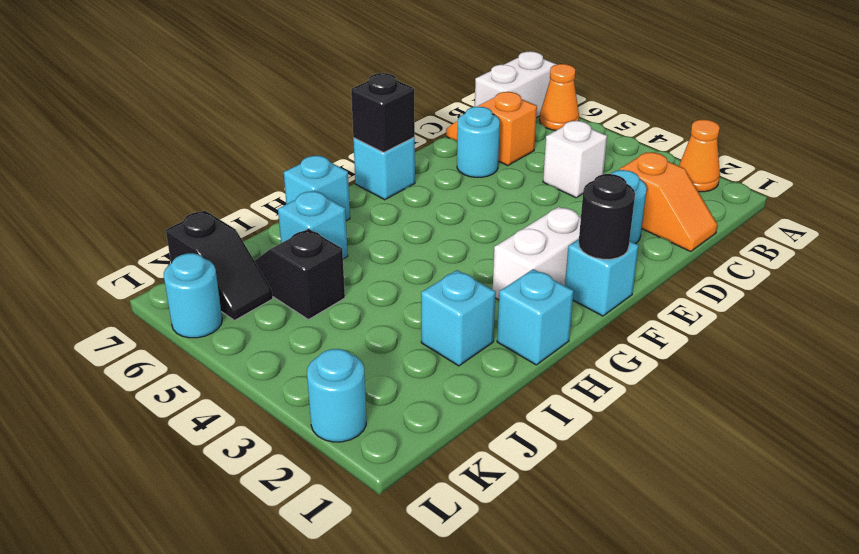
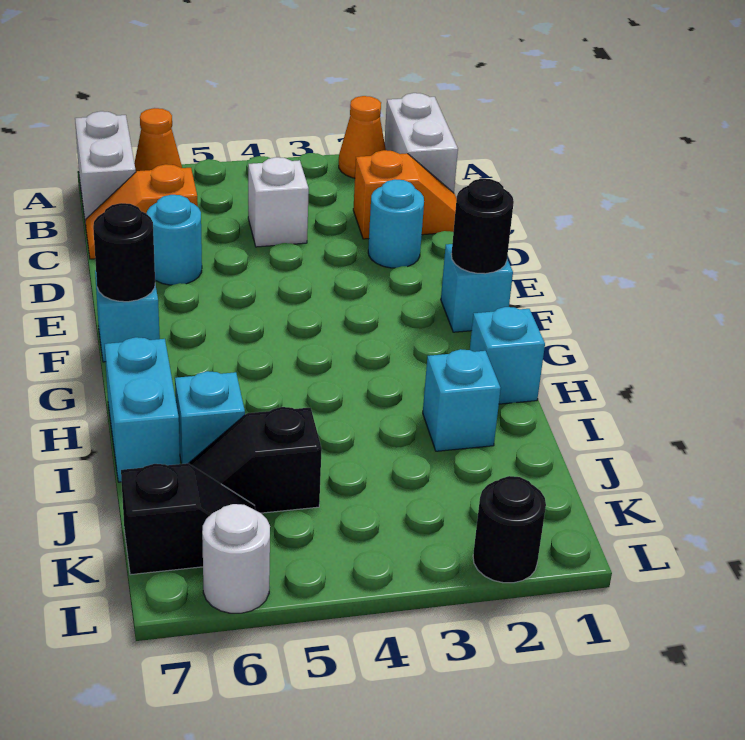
white brick F2:G2 level 1 -> white brick A1:B1 level 1
black brick F7 level 2 -> black round brick F7 level 2
cyan brick H7 level 1 -> cyan brick H7:I7 level 1
cyan round brick L2 level 1 -> black round brick L2 level 1
cyan round brick L6 level 1 -> white round brick L6 level 1

